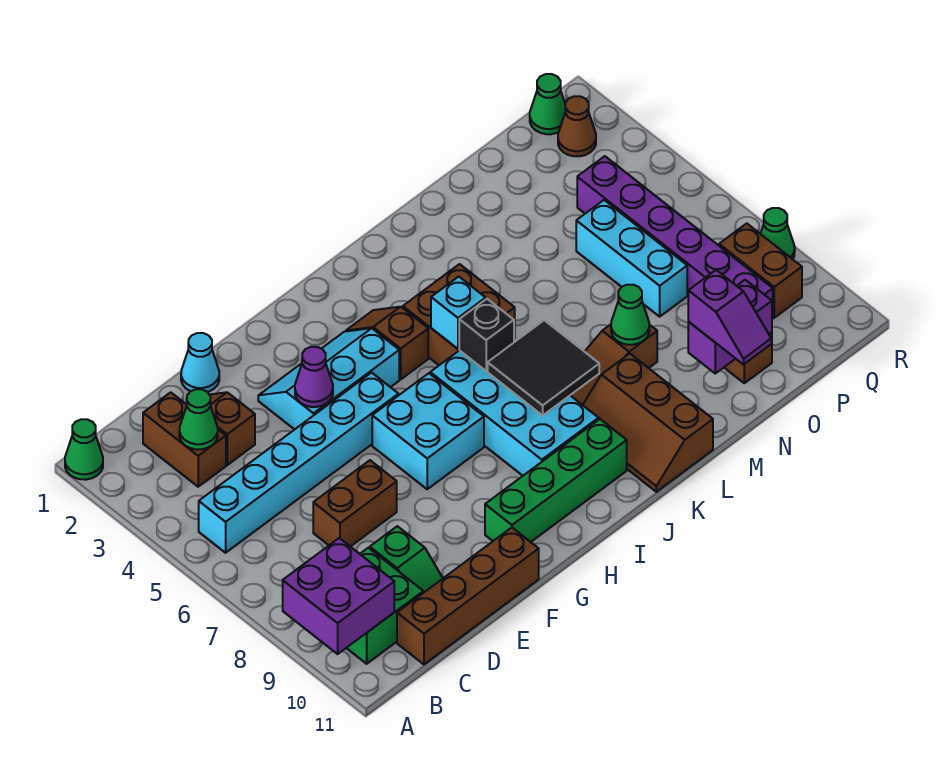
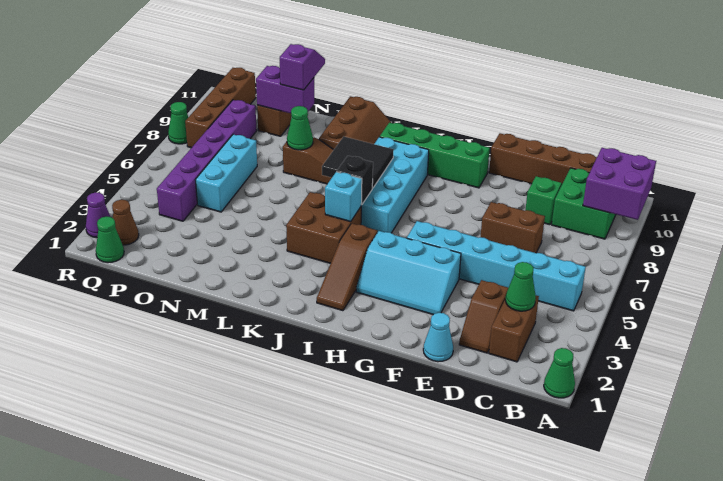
purple cone F4 level 2 -> purple cone R2 level 1
cyan brick G6:H7 level 1 -> none
brown slope I3:I4 level 1 top 4 -> brown slope I2:I4 level 1 top 4
brown brick Q8:Q9 level 1 -> brown brick Q8:Q11 level 1

